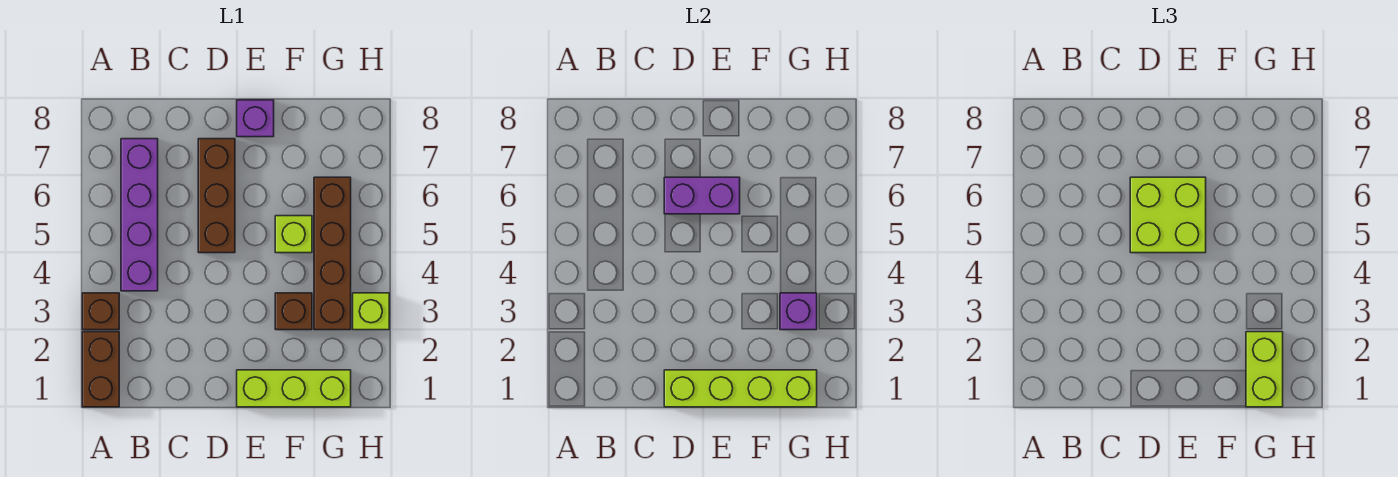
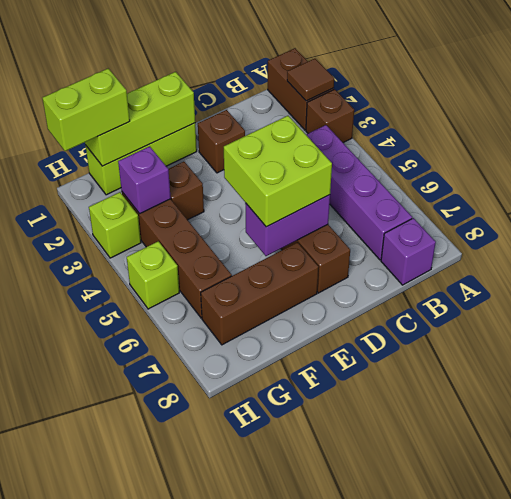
none -> brown tile A2 level 2
lime brick D1:G1 level 2 -> lime brick E1:G1 level 2
none -> brown brick D2 level 1
none -> brown brick E7:G7 level 1
purple brick E8 level 1 -> purple brick B8 level 1
lime brick F5 level 1 -> lime brick H5 level 1
lime brick G1:G2 level 3 -> lime brick G1:H1 level 3

